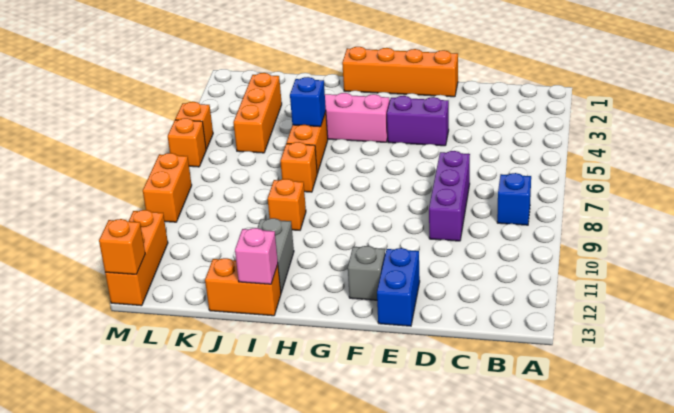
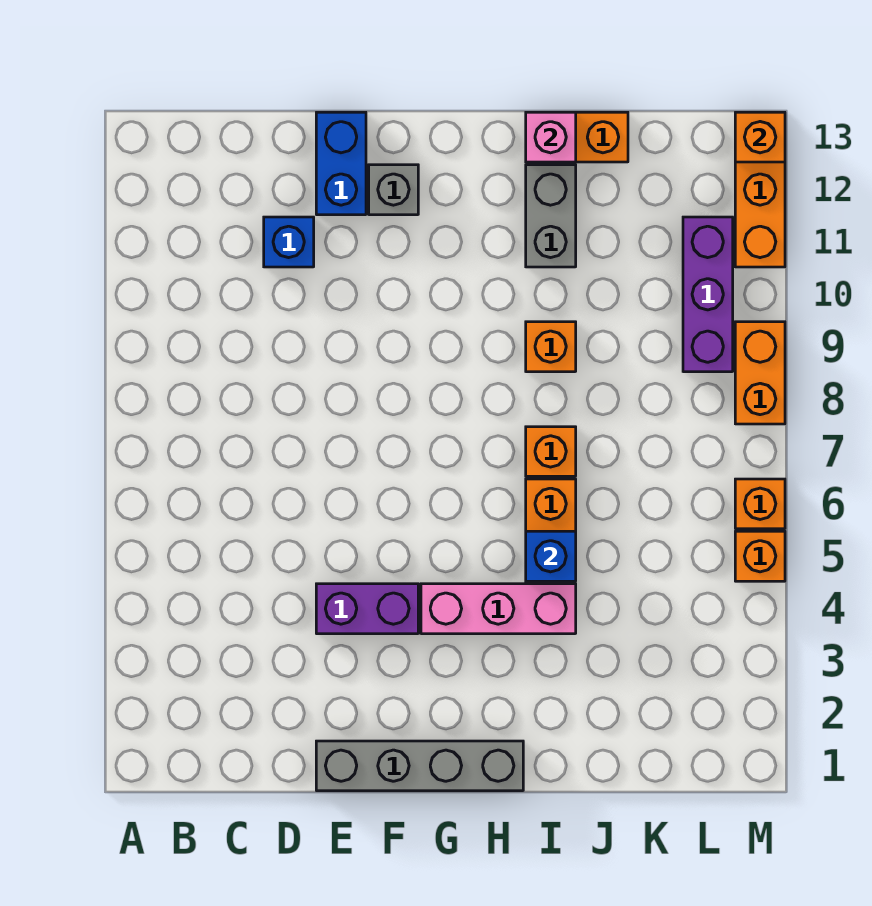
blue brick B8 level 1 -> blue brick D11 level 1
purple brick D7:D9 level 1 -> purple brick L9:L11 level 1
orange brick E1:H1 level 1 -> grey brick E1:H1 level 1
orange brick K3:K5 level 1 -> none

